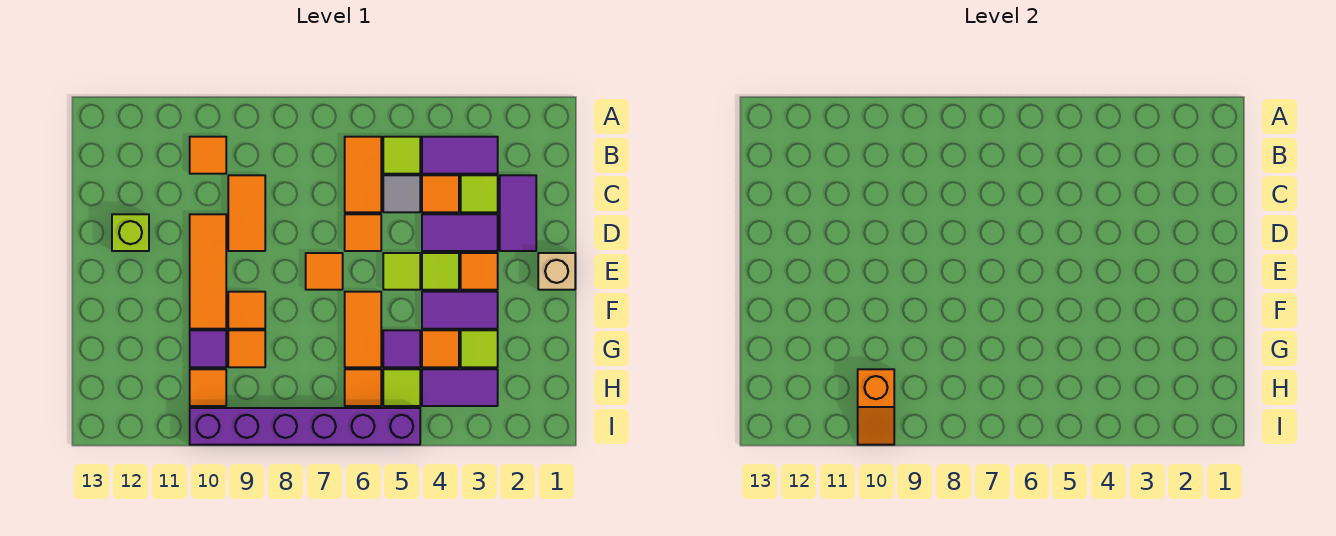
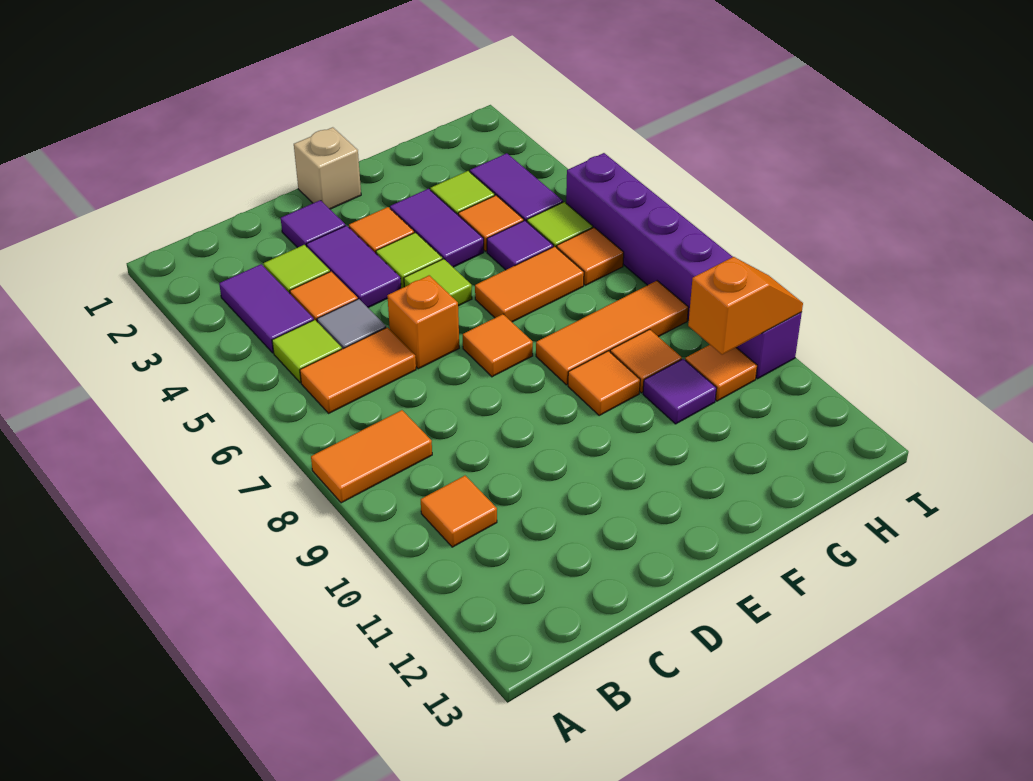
purple tile C2:D2 level 1 -> purple tile D2 level 1
orange tile C9:D9 level 1 -> orange tile A8:B8 level 1
orange tile D6 level 1 -> orange brick D6 level 1
orange tile D10:F10 level 1 -> orange tile F8:H8 level 1
lime brick D12 level 1 -> none

